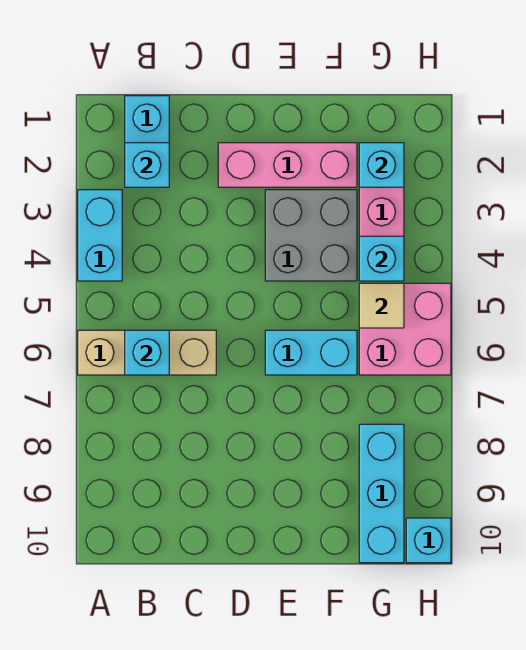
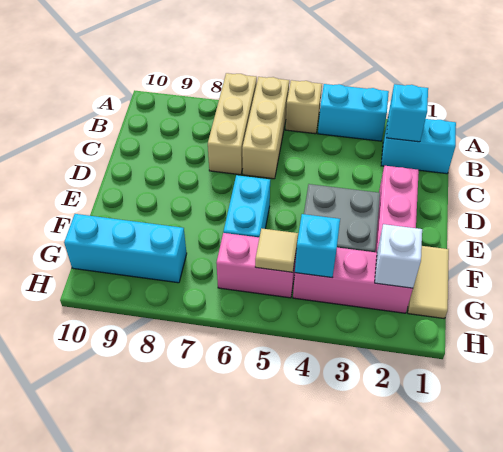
none -> tan brick A5 level 1
none -> tan brick A7:C7 level 1
cyan brick B6 level 2 -> none
none -> tan tile F1:G1 level 1
cyan brick G2 level 2 -> white brick G2 level 2
pink brick G5:H6 level 1 -> pink brick G5:G6 level 1
cyan brick H10 level 1 -> none

